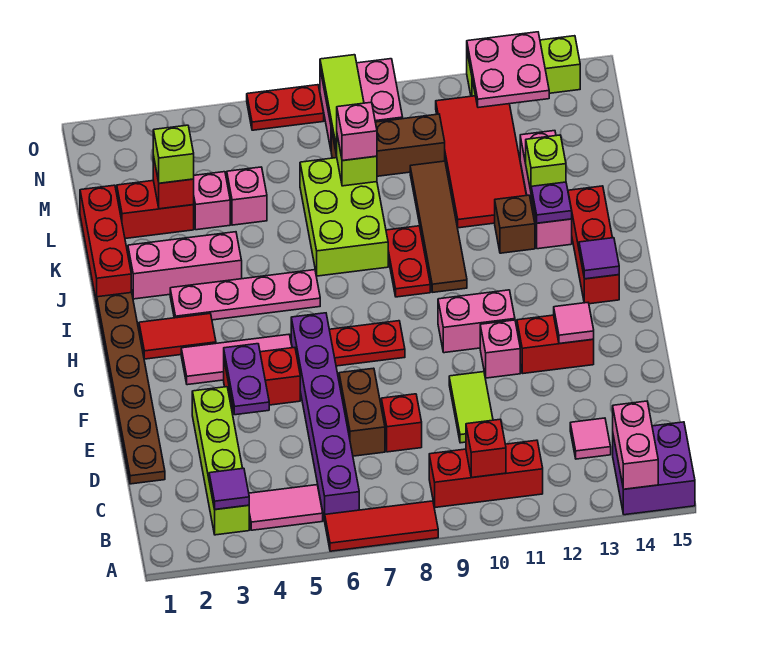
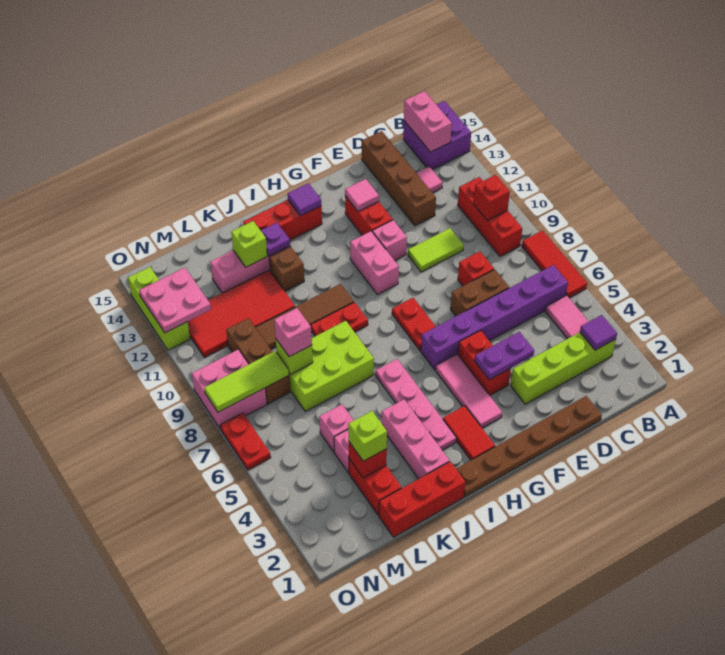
pink brick A14:B14 level 2 -> pink brick B14:B15 level 2
none -> brown brick D12:D15 level 1

